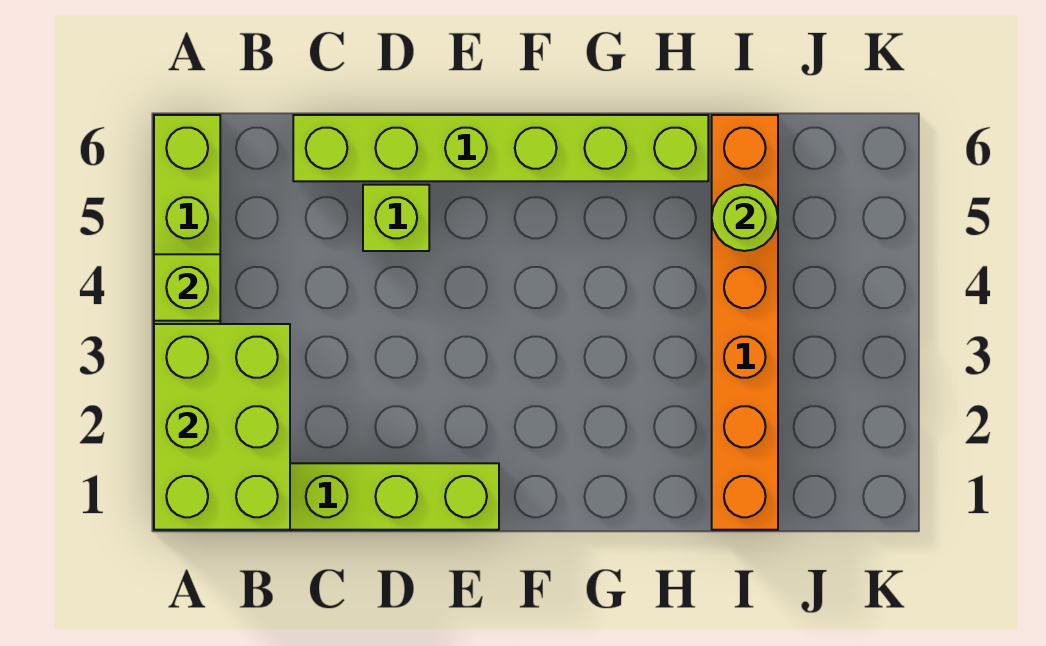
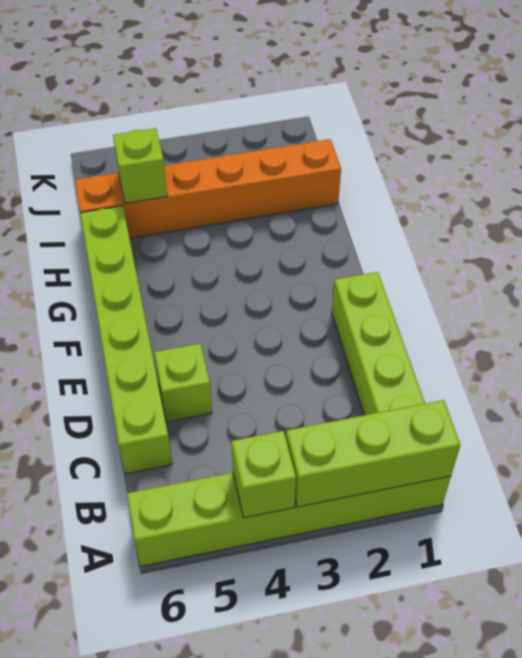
lime brick A1:B3 level 2 -> lime brick A1:A3 level 2
lime round brick I5 level 2 -> lime brick I5 level 2

